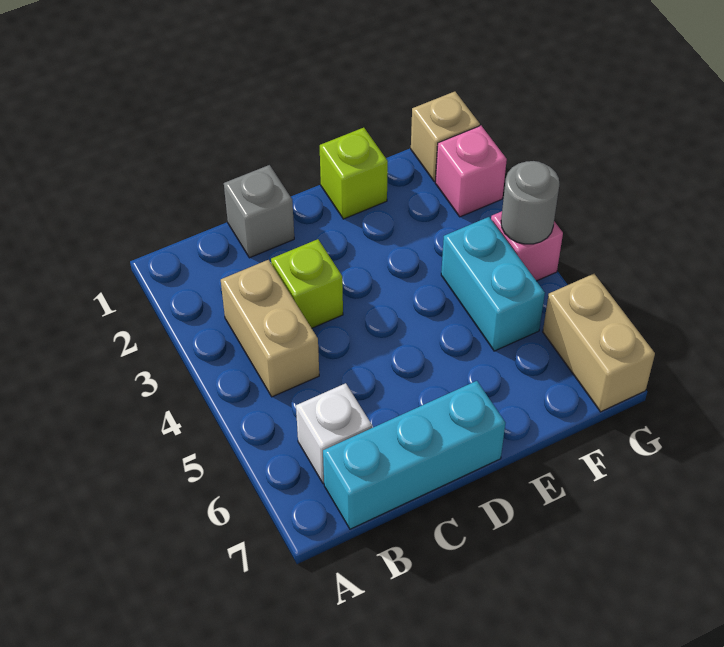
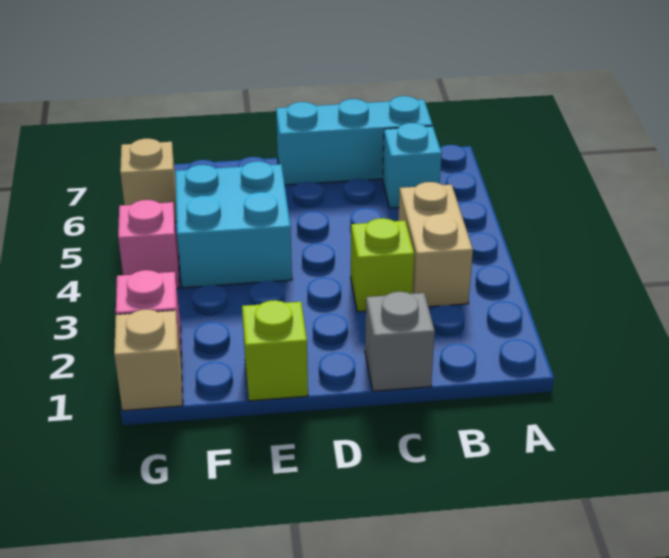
white brick B6 level 1 -> cyan brick B6 level 1
cyan brick F4:F5 level 1 -> cyan brick E4:F5 level 1
grey round brick G4 level 2 -> none
tan brick G6:G7 level 1 -> tan brick G6 level 1

